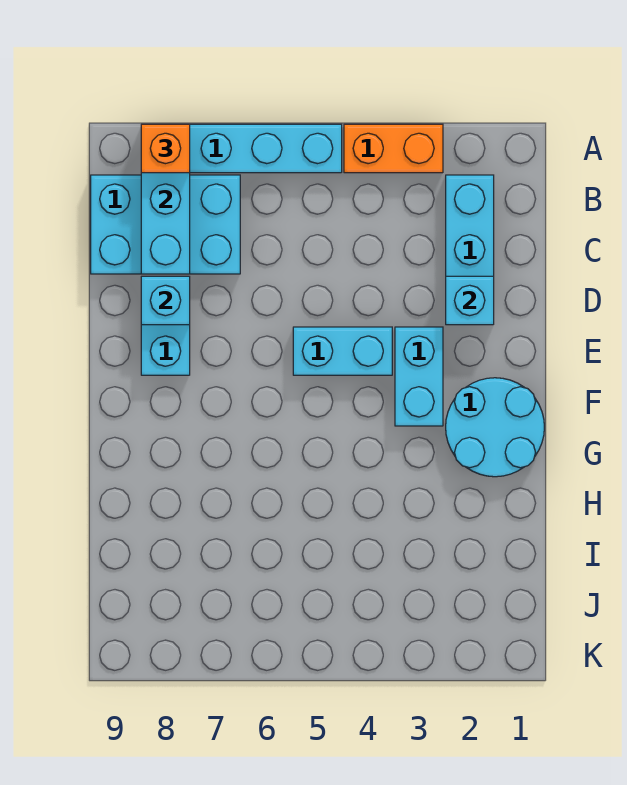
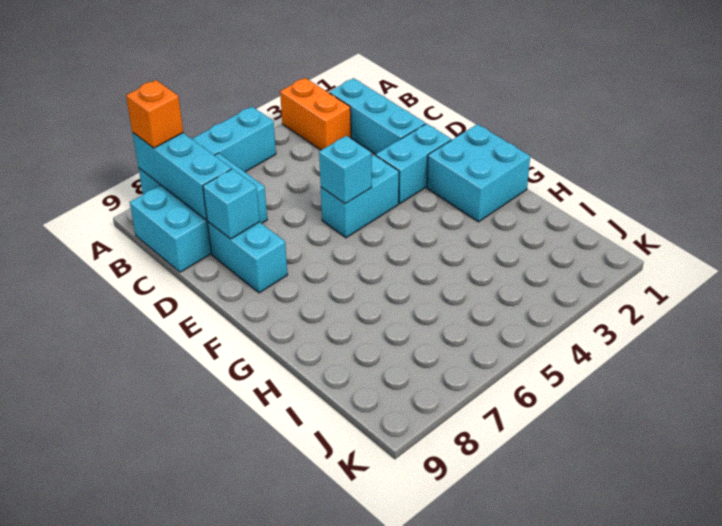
orange brick A3:A4 level 1 -> orange brick A3:B3 level 1
cyan brick D2 level 2 -> cyan brick E5 level 2
cyan brick E3:F3 level 1 -> cyan brick E2:E3 level 1
cyan round brick F1:G2 level 1 -> cyan brick F1:G2 level 1

